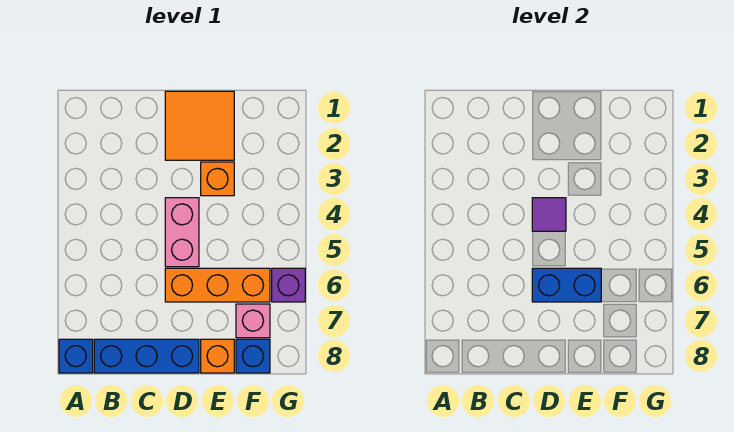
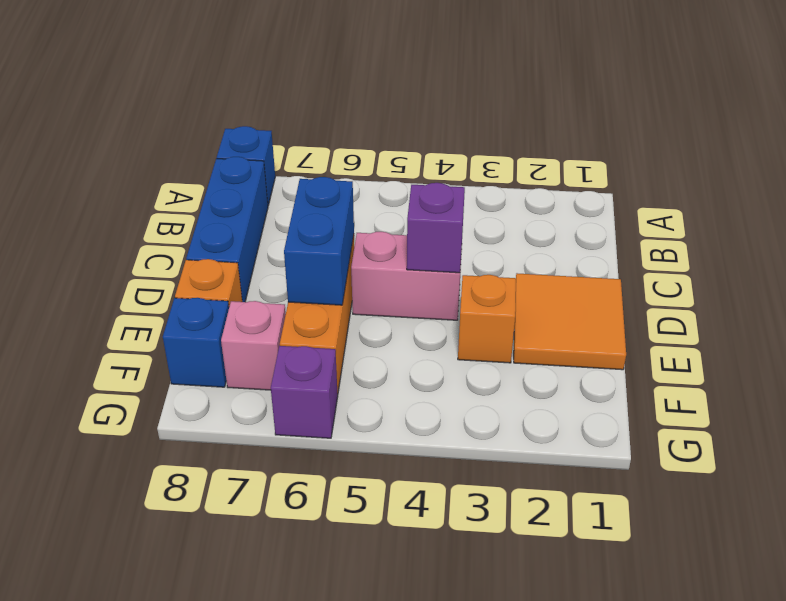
purple tile D4 level 2 -> purple brick D4 level 2

